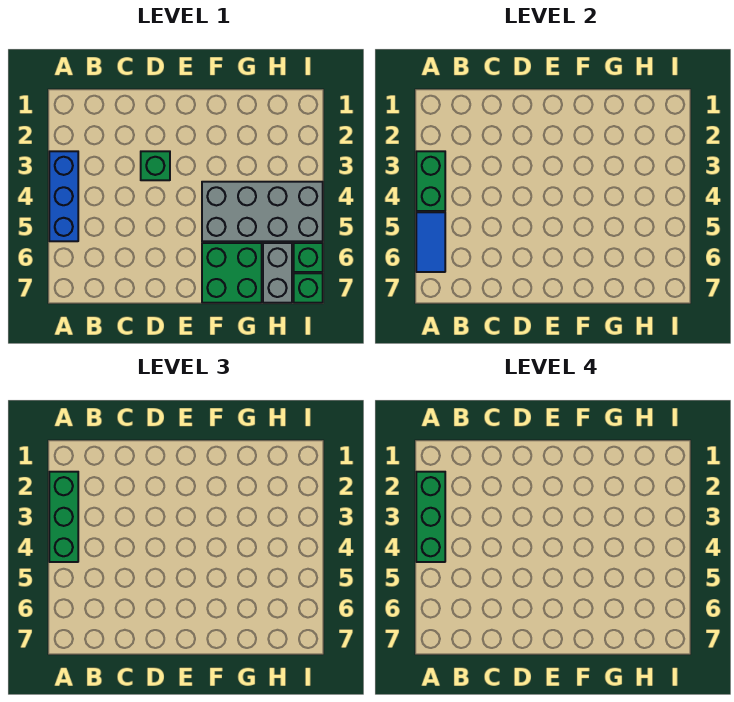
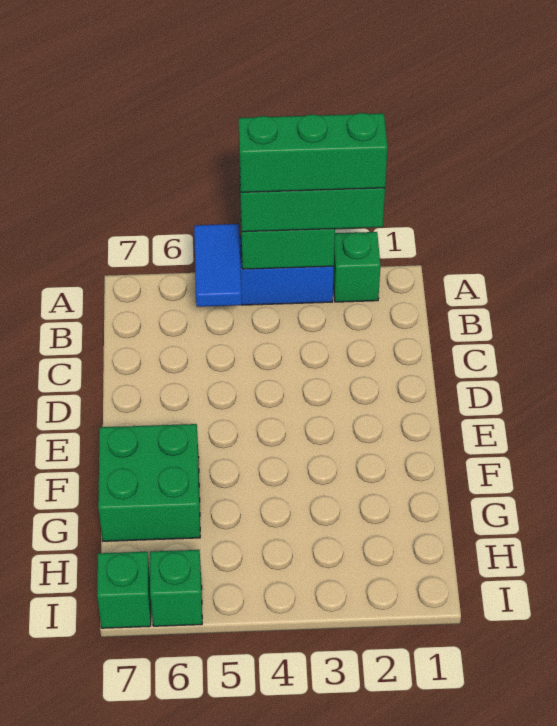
blue tile A5:A6 level 2 -> blue tile A5:B5 level 2
green brick D3 level 1 -> green brick A2 level 1
grey brick F4:I5 level 1 -> none
grey brick H6:H7 level 1 -> none

